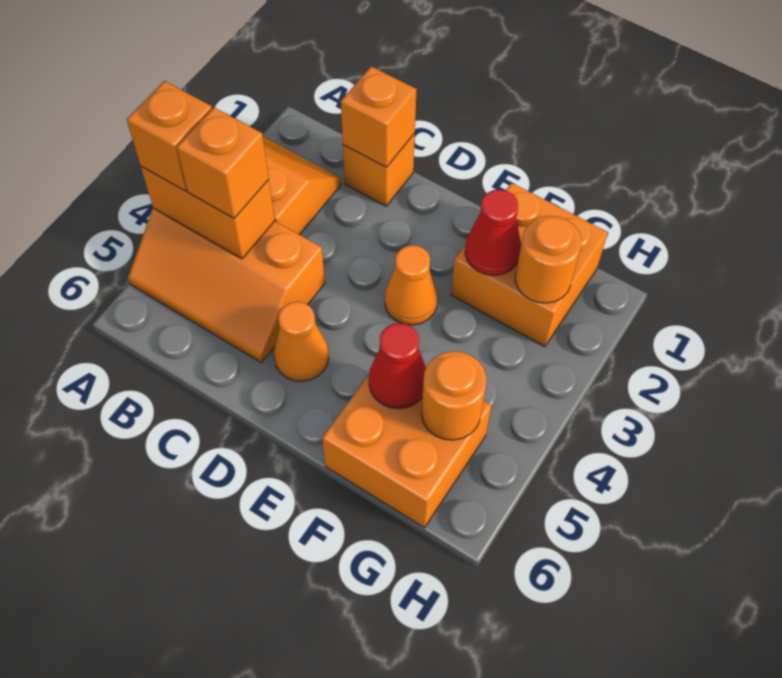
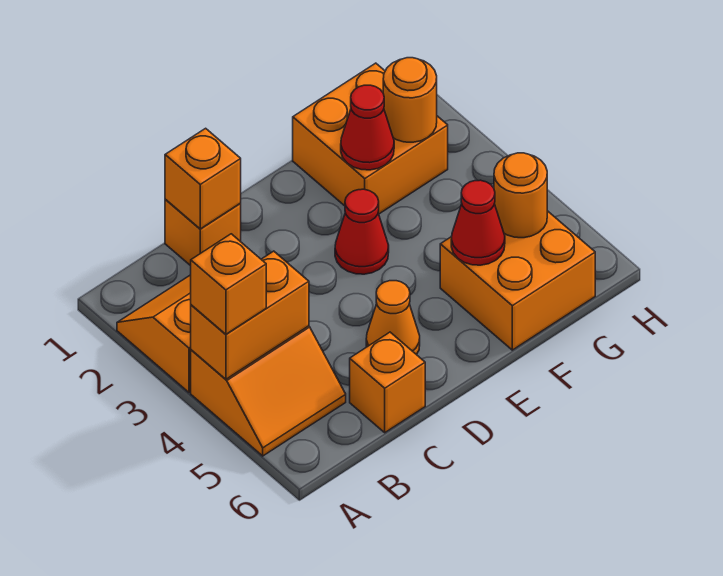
orange slope A4:C5 level 1 top 4 -> orange slope A4:B5 level 1 top 4
orange brick B4 level 3 -> orange brick C6 level 1
orange cone E3 level 1 -> red cone E3 level 1

